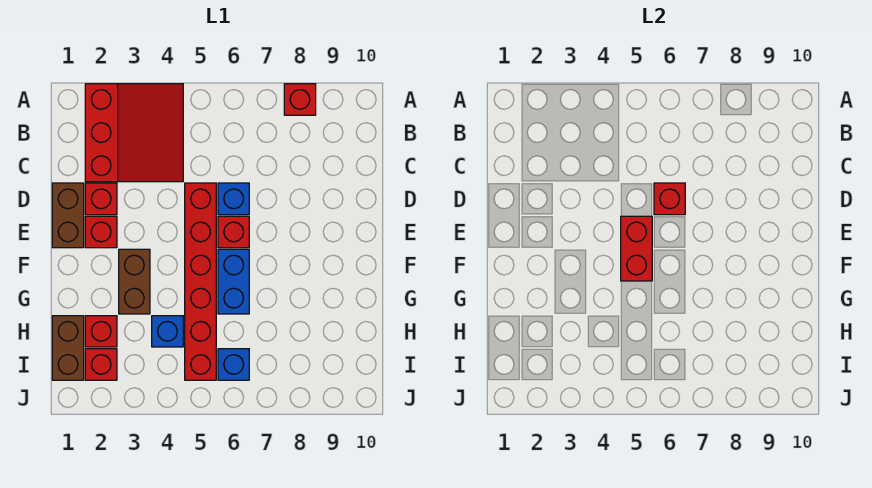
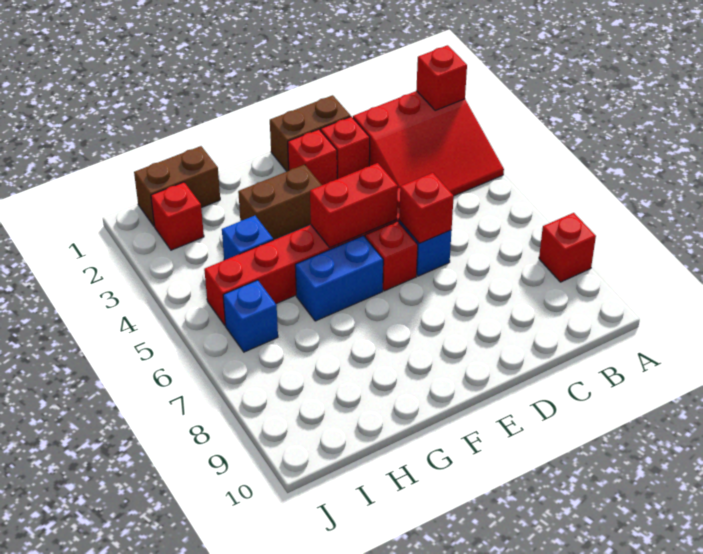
red brick H2 level 1 -> red brick A2 level 2

